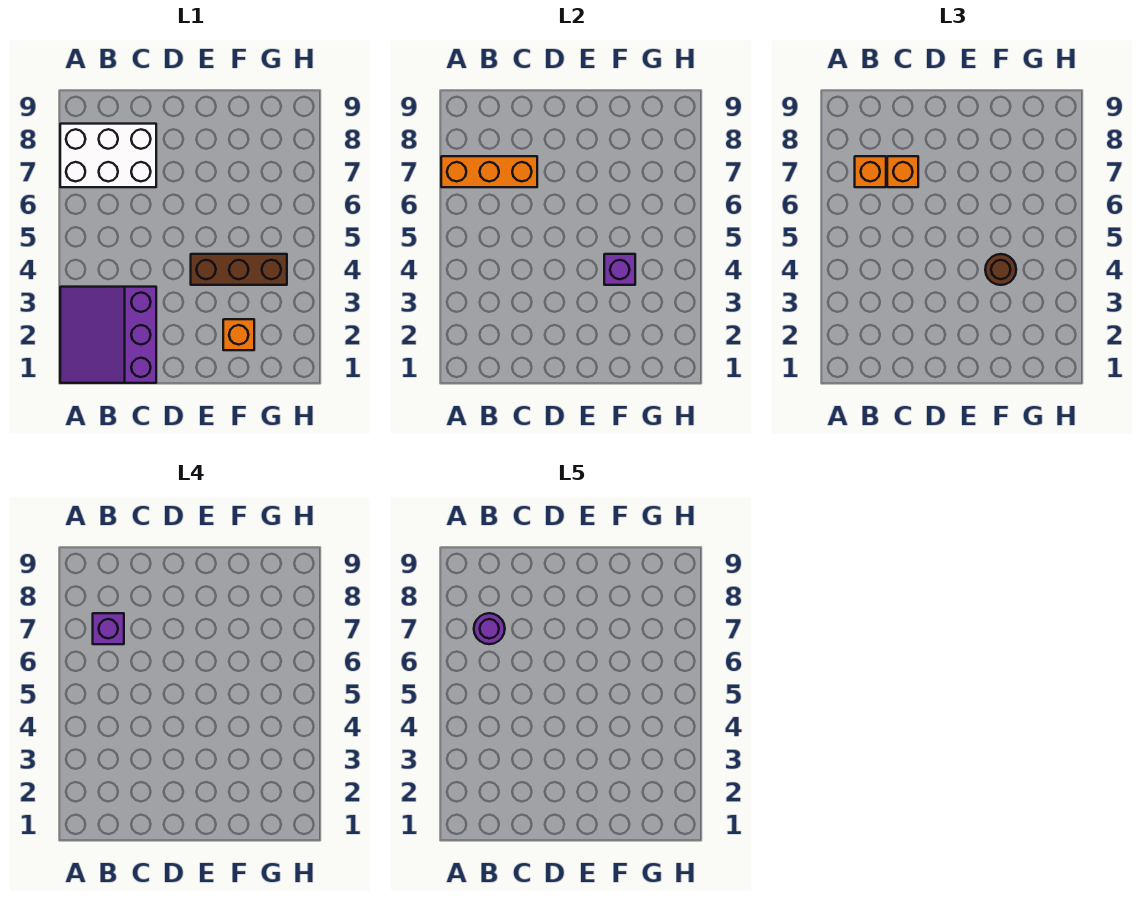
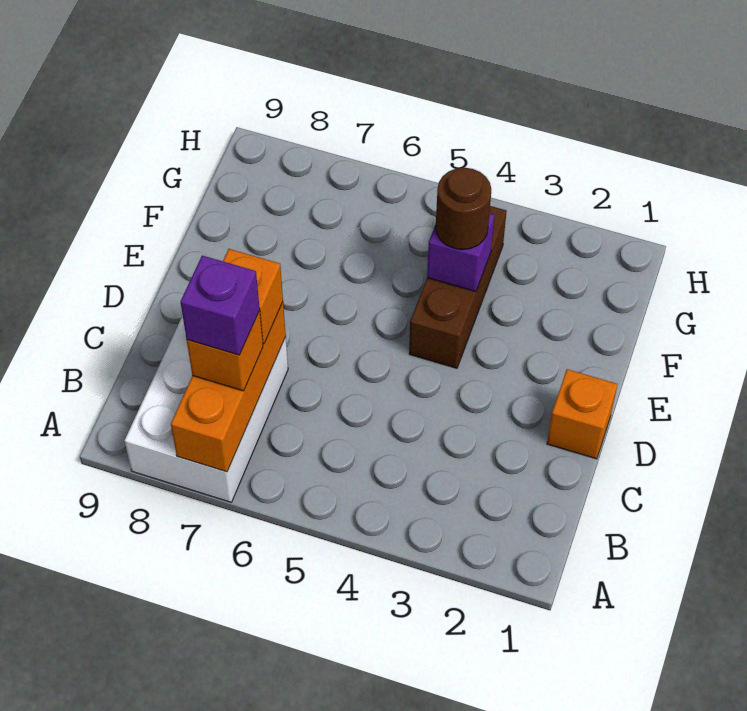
purple slope A1:C3 level 1 top C -> none
purple round brick B7 level 5 -> none
orange brick F2 level 1 -> orange brick D1 level 1

